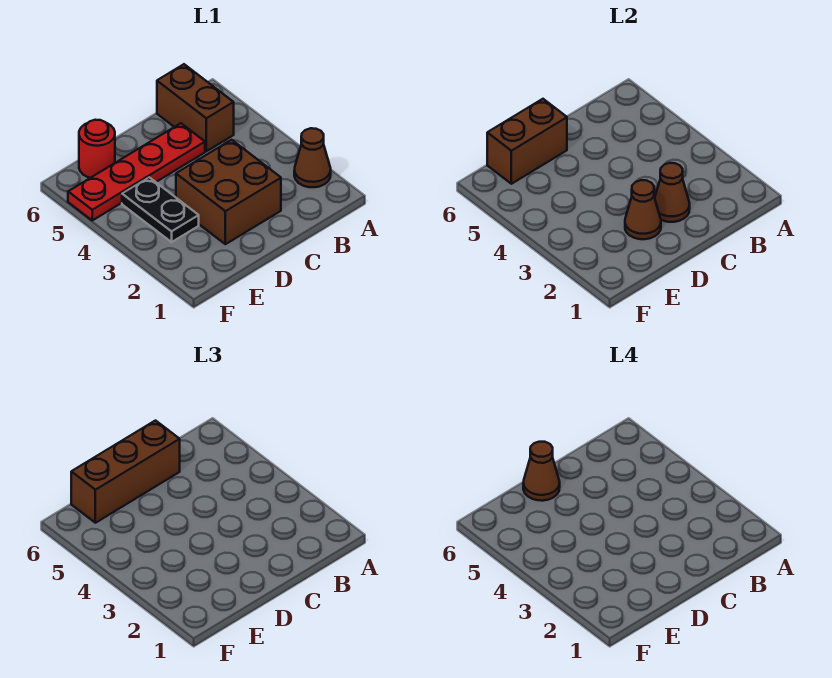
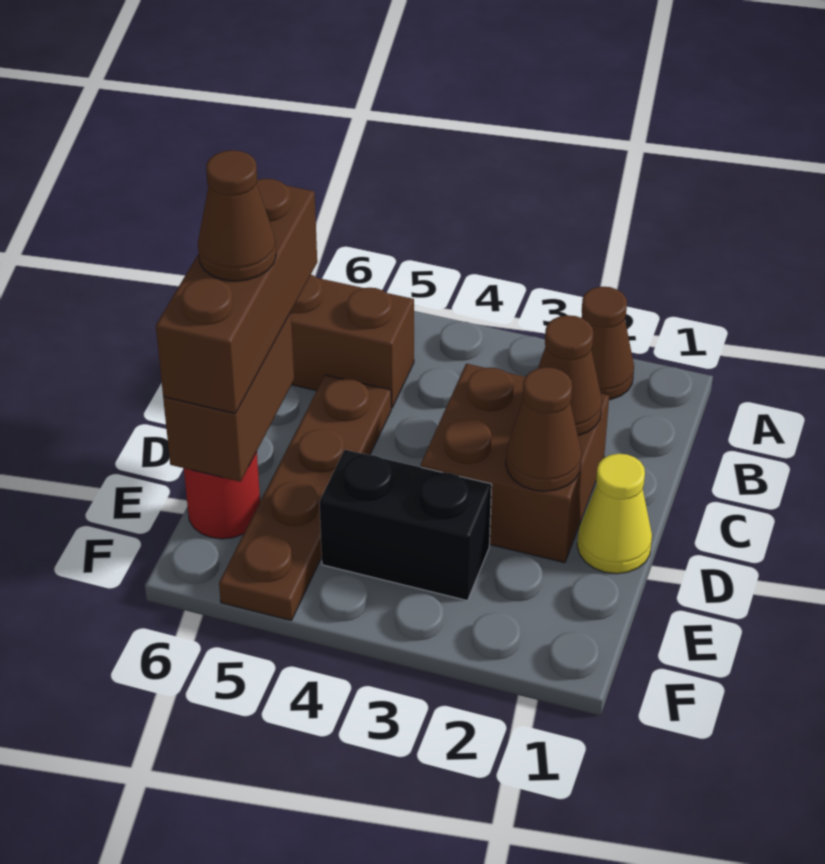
red plate C5:F5 level 1 -> brown plate C5:F5 level 1
none -> yellow cone D1 level 1
black plate E3:E4 level 1 -> black brick E3:E4 level 1

